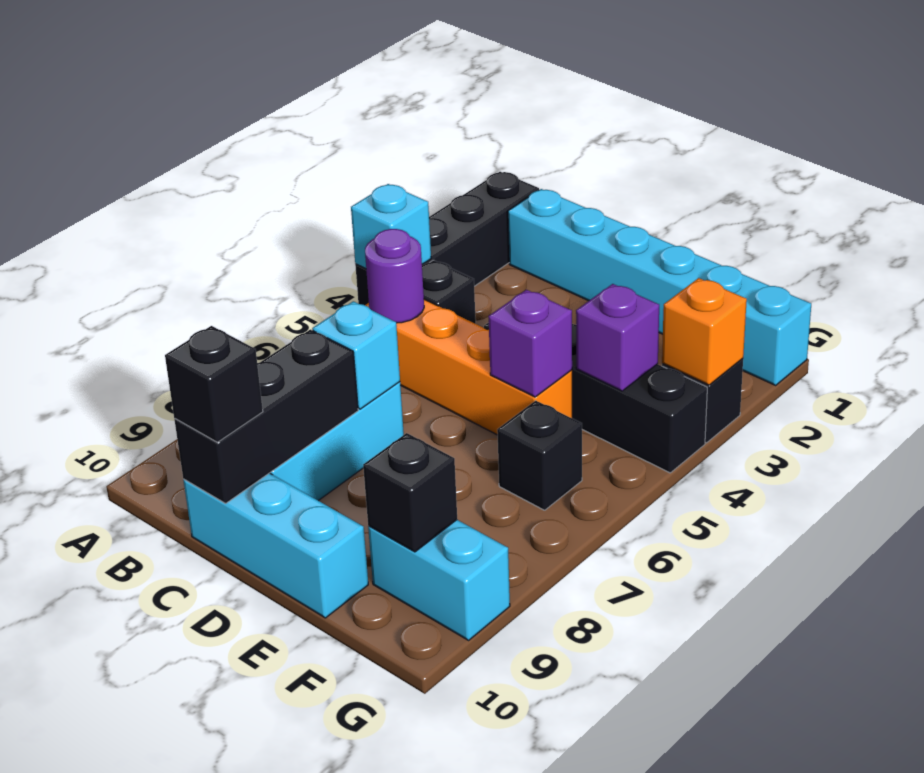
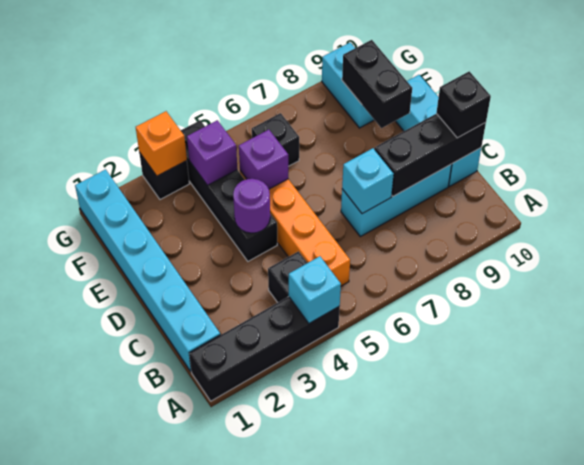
purple round brick B5 level 2 -> purple round brick D4 level 2
black brick F9 level 2 -> black brick E9:F9 level 2

